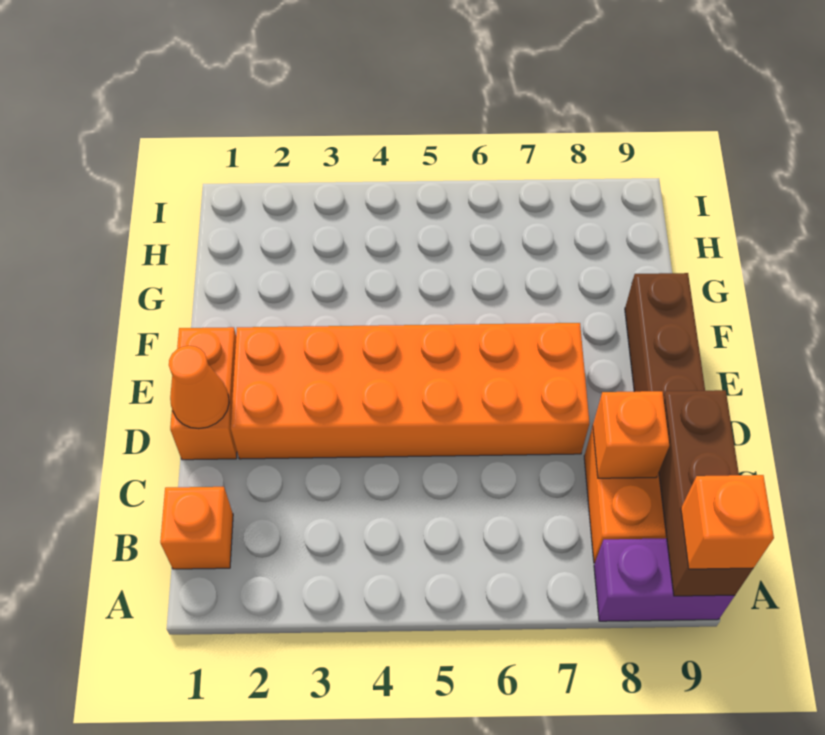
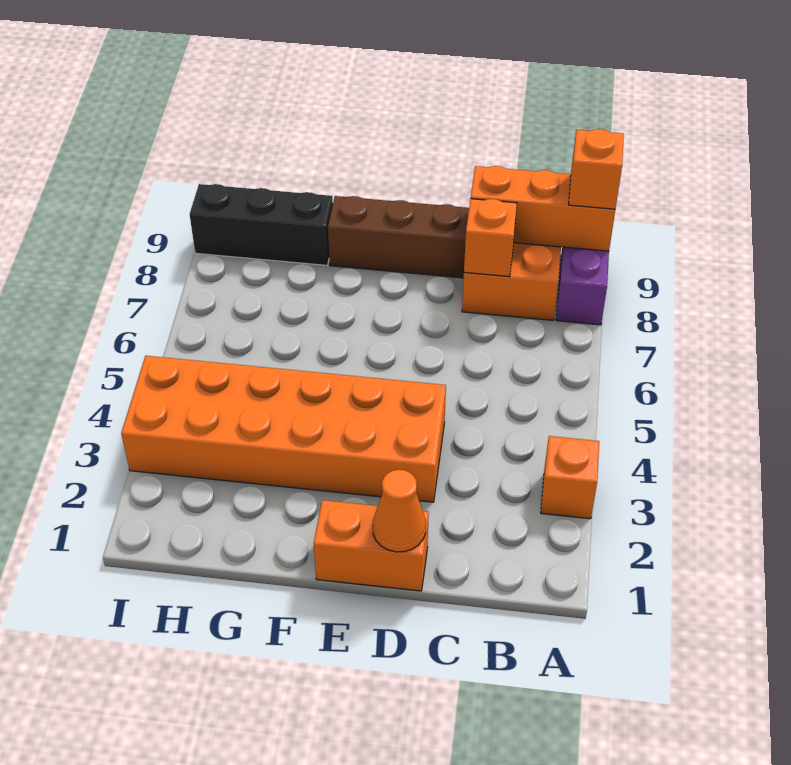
brown brick A9:C9 level 2 -> orange brick A9:C9 level 2
orange brick B1 level 1 -> orange brick A3 level 1
orange brick D2:E7 level 1 -> orange brick D3:I4 level 1
none -> black brick G9:I9 level 1

